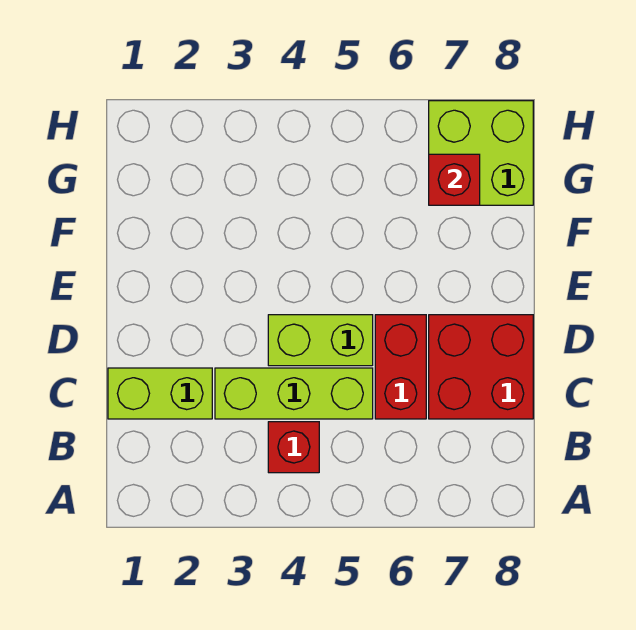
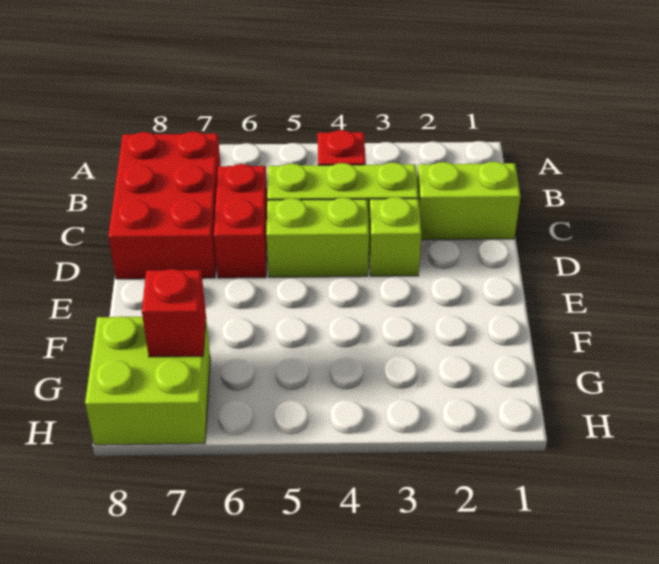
red brick C7:D8 level 1 -> red brick B7:D8 level 1
none -> lime brick D3 level 1

